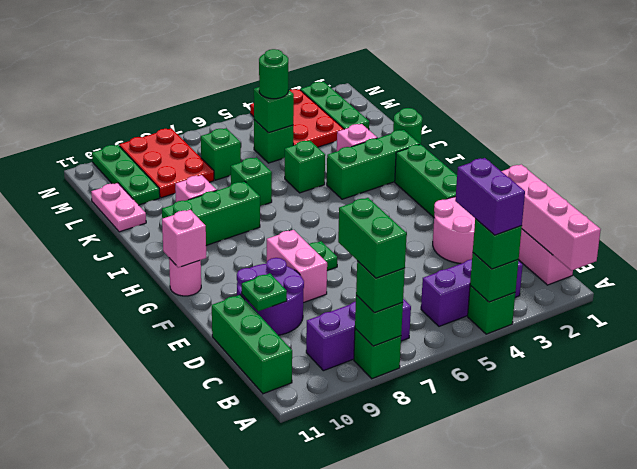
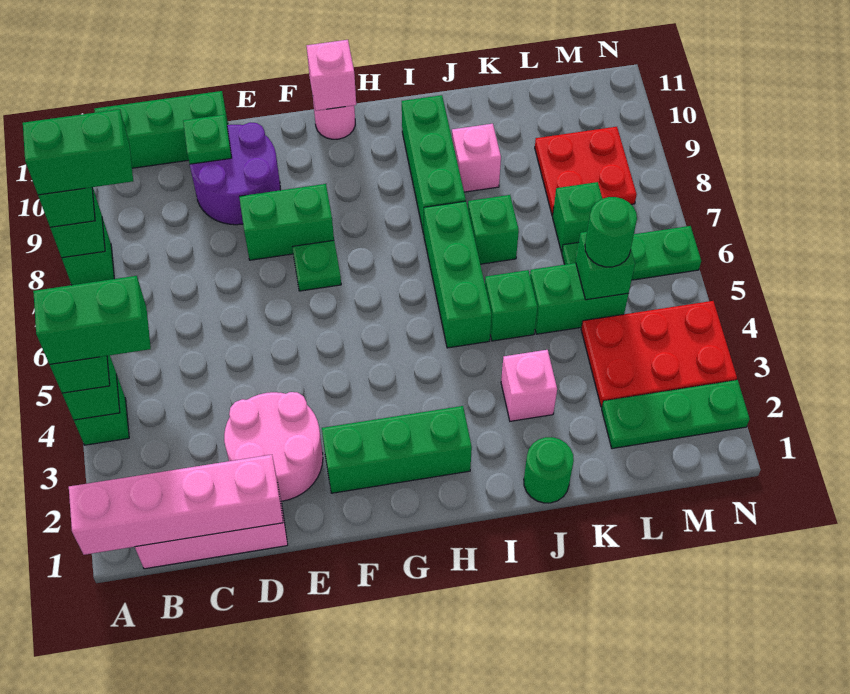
purple brick A4:B4 level 4 -> green brick A4:B4 level 4
purple brick B3:B5 level 1 -> none
purple brick B7:B9 level 1 -> none
pink brick E8:F8 level 1 -> green brick E8:F8 level 1
green brick I2:I4 level 1 -> green brick I5:I7 level 1
pink plate K11:L11 level 1 -> none
green brick L5 level 1 -> green brick K5:L5 level 1
red plate L8:N9 level 1 -> red plate L8:M9 level 1
green plate L10:N10 level 1 -> green plate L6:N6 level 1

